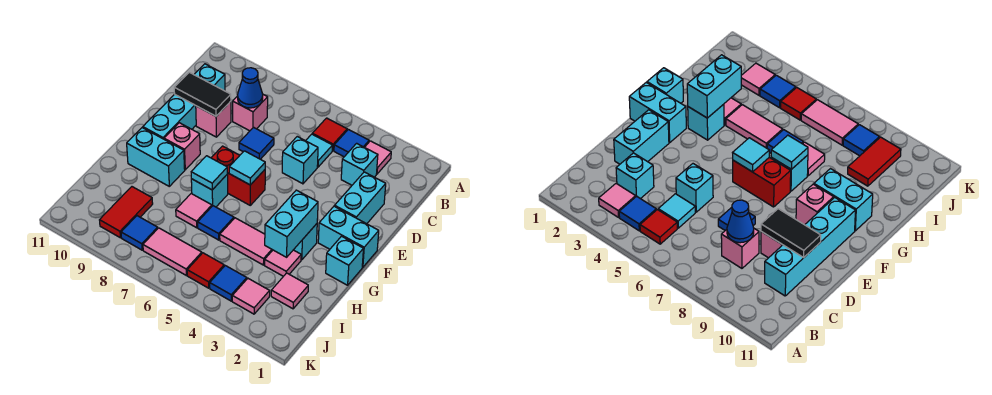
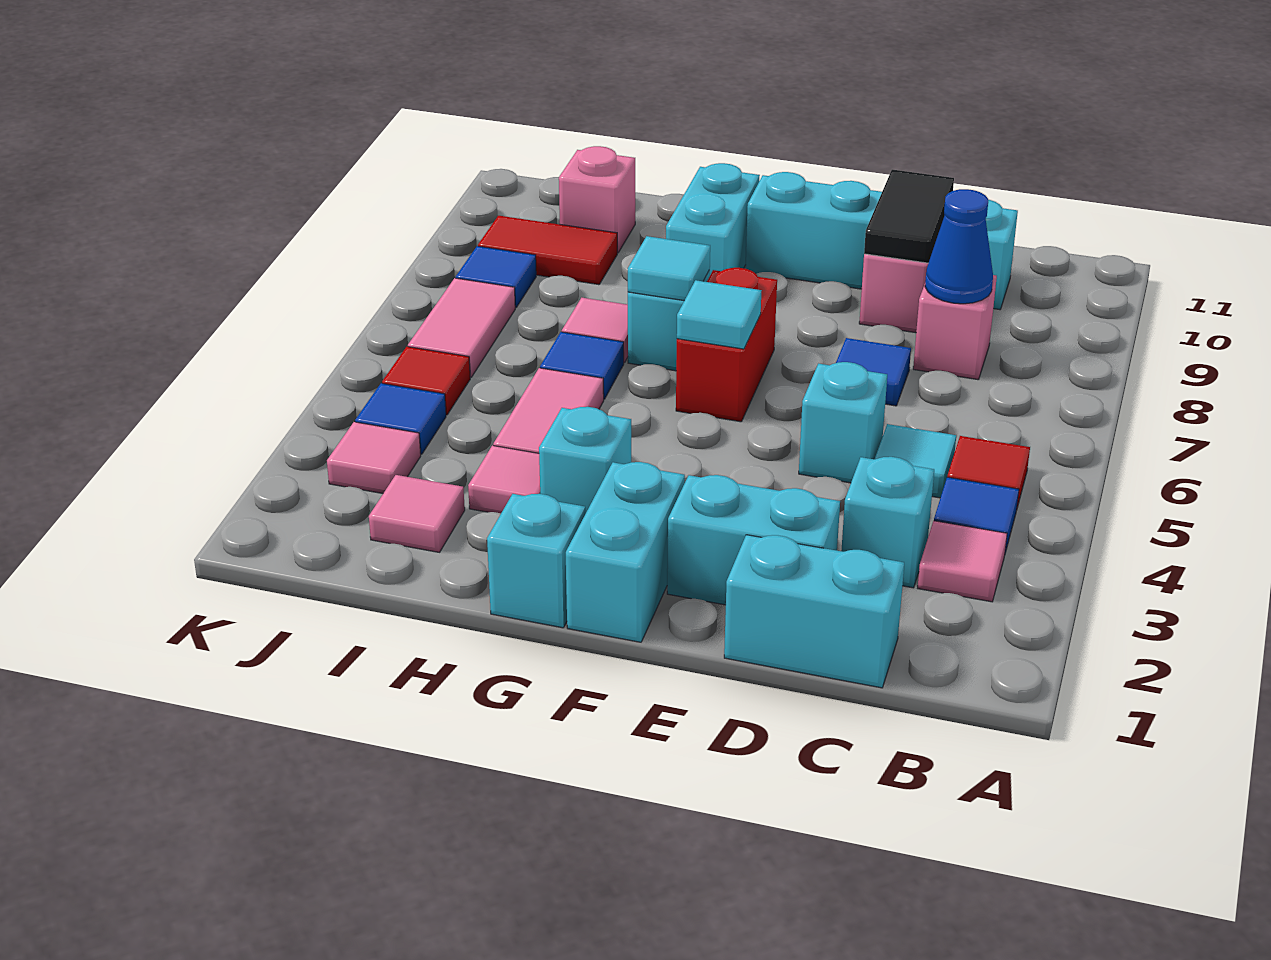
pink brick F9 level 1 -> pink brick I10 level 1
cyan brick G3:H3 level 2 -> cyan brick C1:D1 level 1

